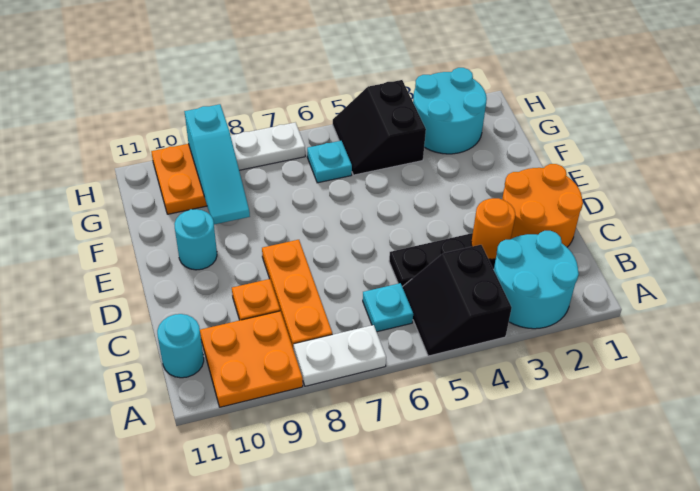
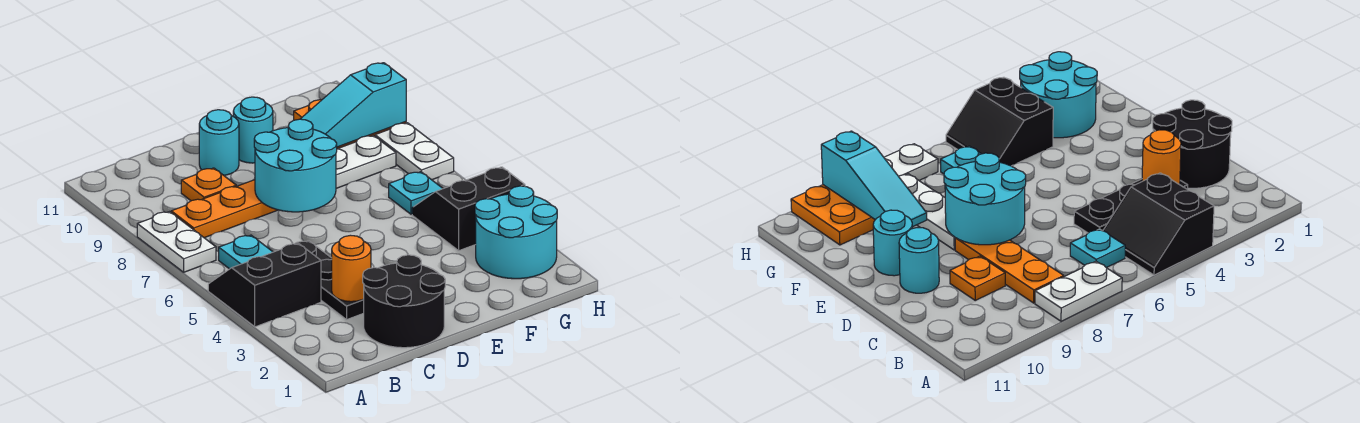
cyan round brick A2:B3 level 1 -> cyan round brick D7:E8 level 2
orange plate A9:B10 level 1 -> none
cyan round brick B11 level 1 -> cyan round brick D10 level 1
orange round brick C1:D2 level 1 -> black round brick C1:D2 level 1
none -> white plate E8:G8 level 1

